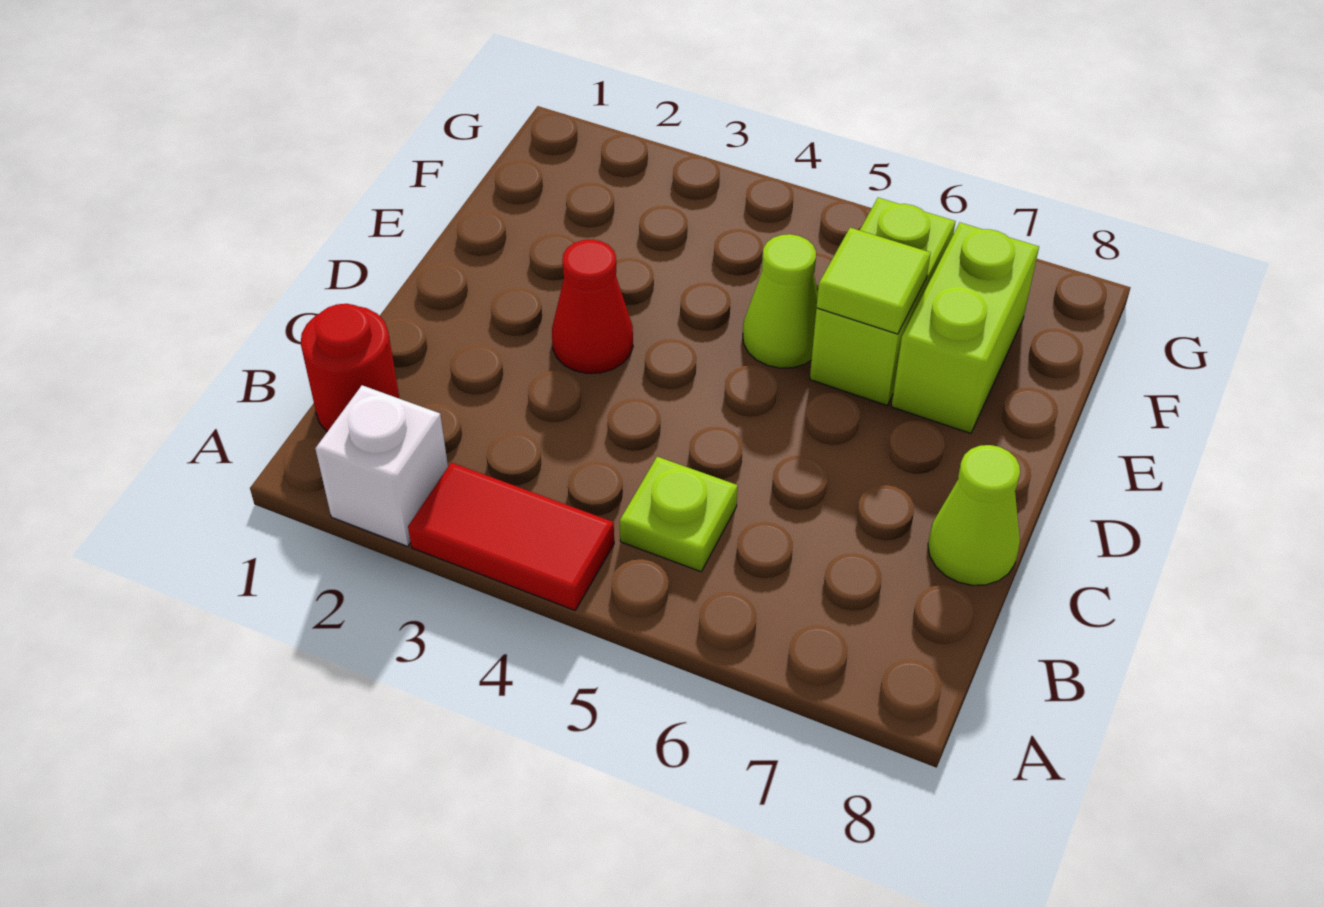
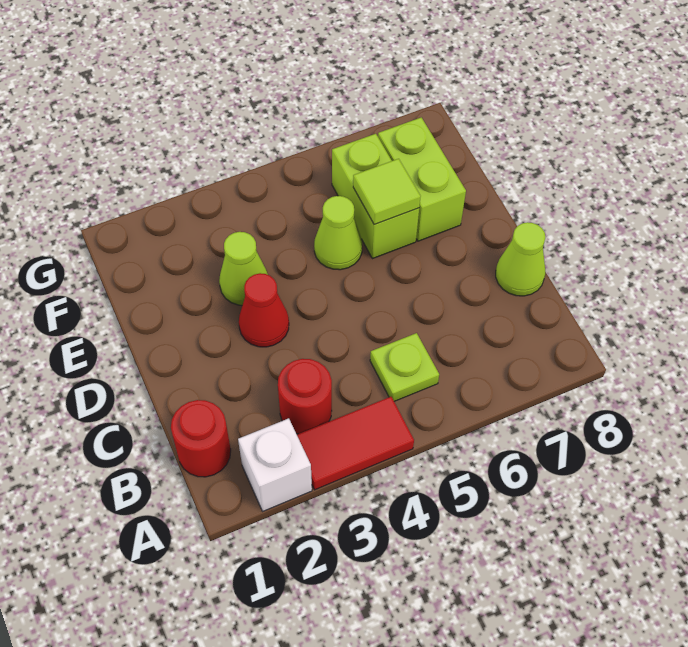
none -> red round brick B3 level 1
none -> lime cone E3 level 1

